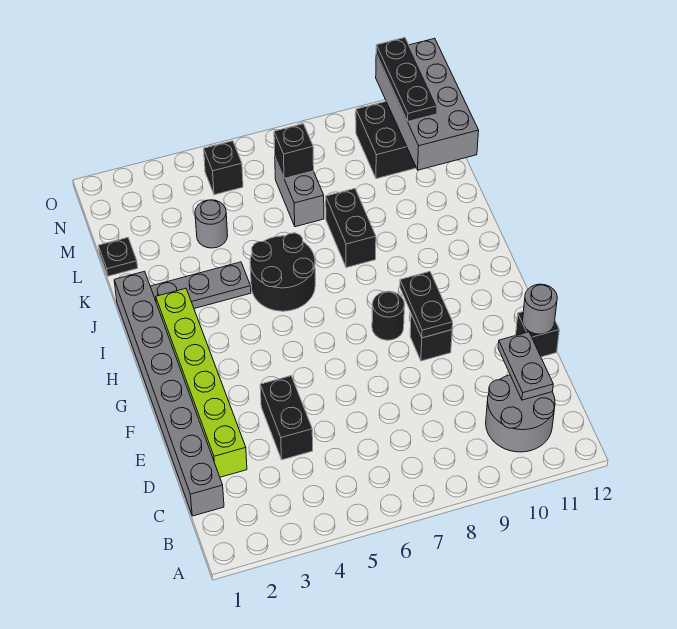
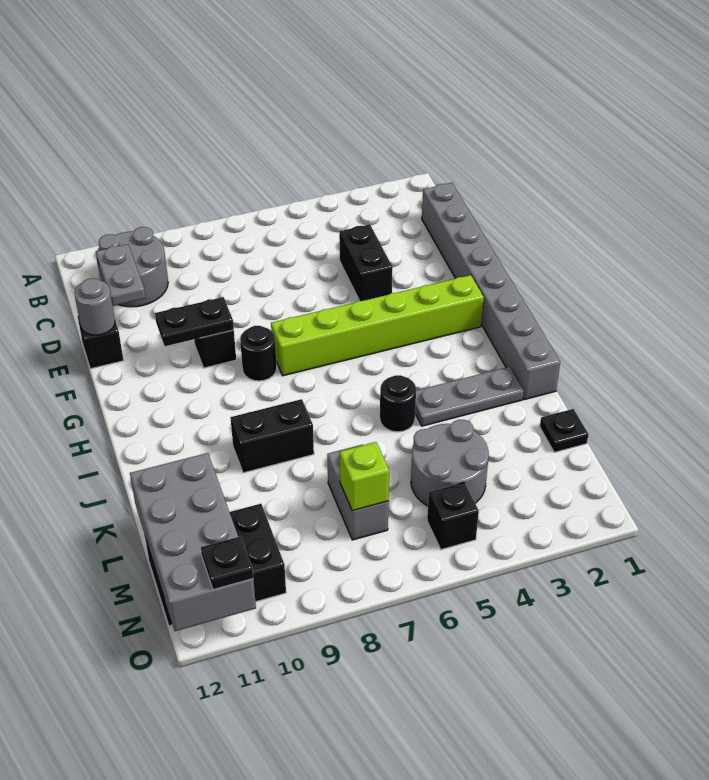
lime brick D2:I2 level 1 -> lime brick G2:G7 level 1
black plate F9:G9 level 2 -> black plate F9:F10 level 2
black round brick I5:J6 level 1 -> black round brick J5 level 1
black brick J8:K8 level 1 -> black brick J8:J9 level 1
grey round brick L4 level 1 -> grey round brick L4:M5 level 1
black brick M7 level 2 -> lime brick M7 level 2
black plate M11:O11 level 3 -> black plate O11 level 3

